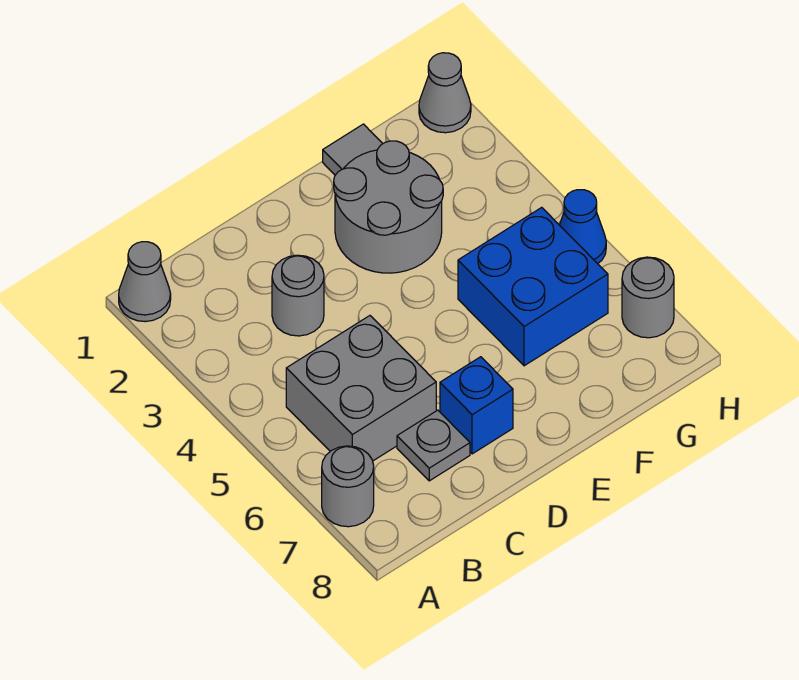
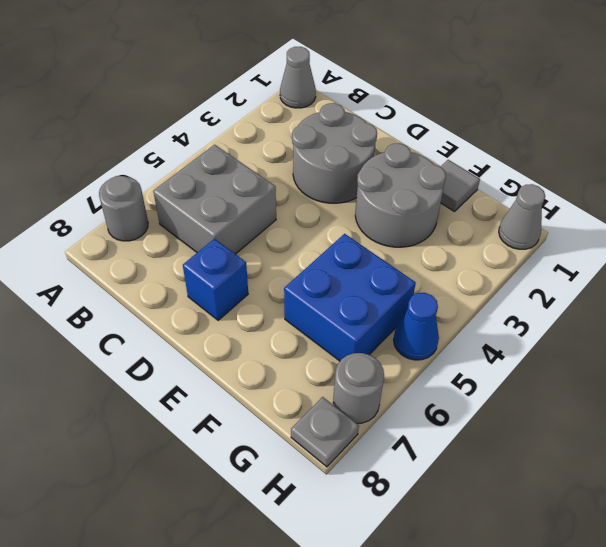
grey round brick C3 level 1 -> grey round brick C2:D3 level 1
grey plate C7 level 1 -> grey plate H8 level 1

